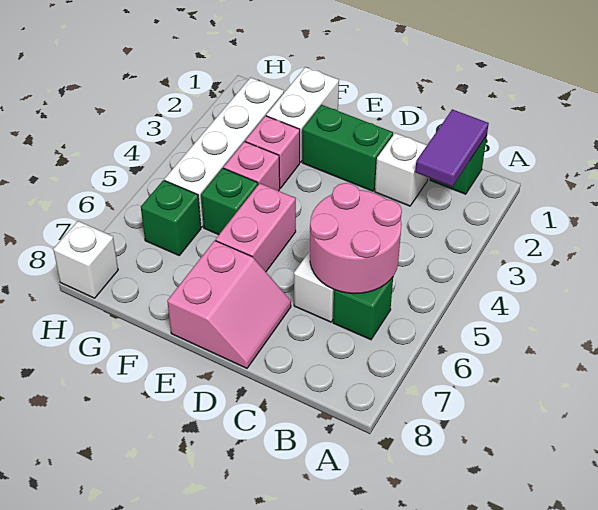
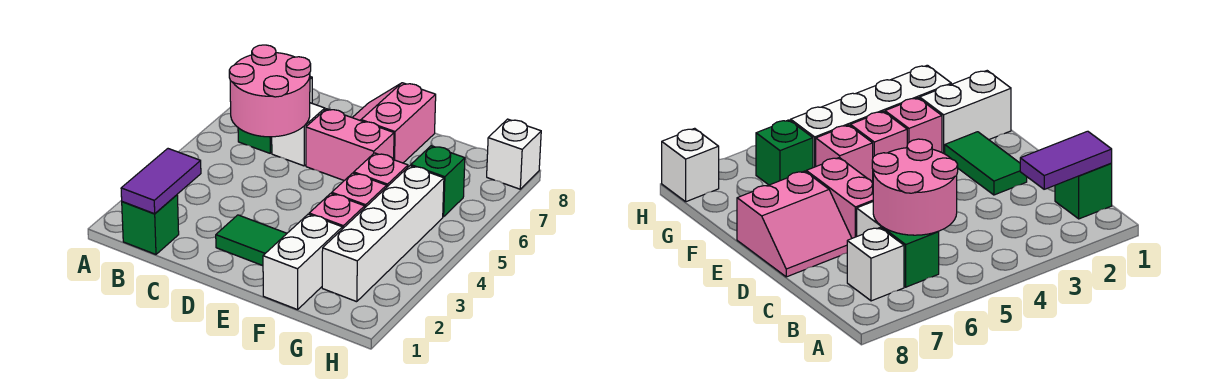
white brick C2 level 1 -> white brick B7 level 1
green brick D2:E2 level 1 -> green tile D2:E2 level 1
pink brick E5:E6 level 1 -> pink brick D6:E6 level 1
green brick F5 level 1 -> pink brick F5 level 1

